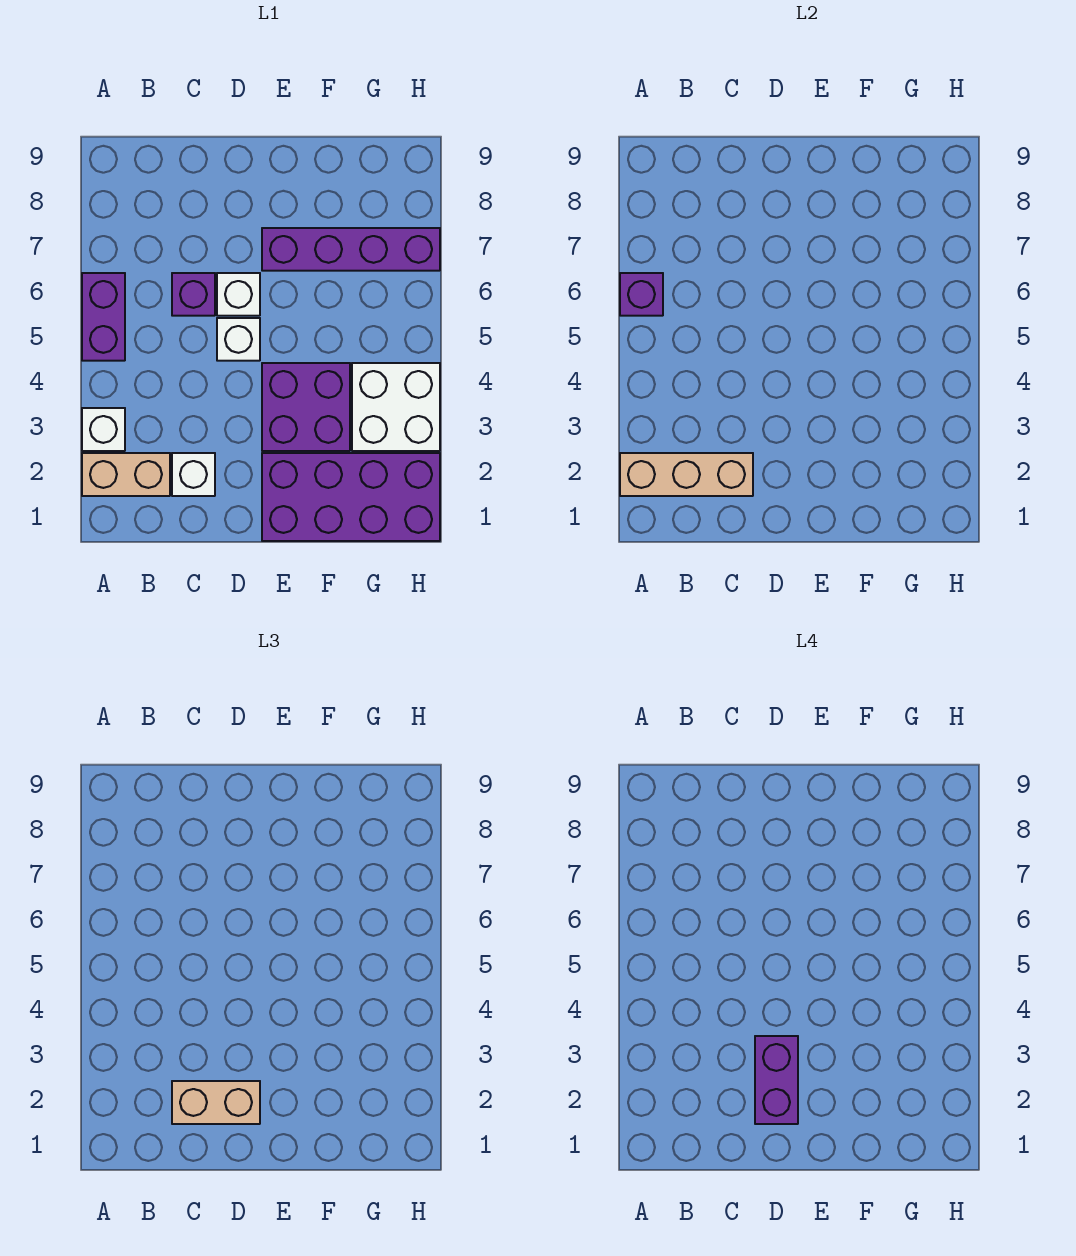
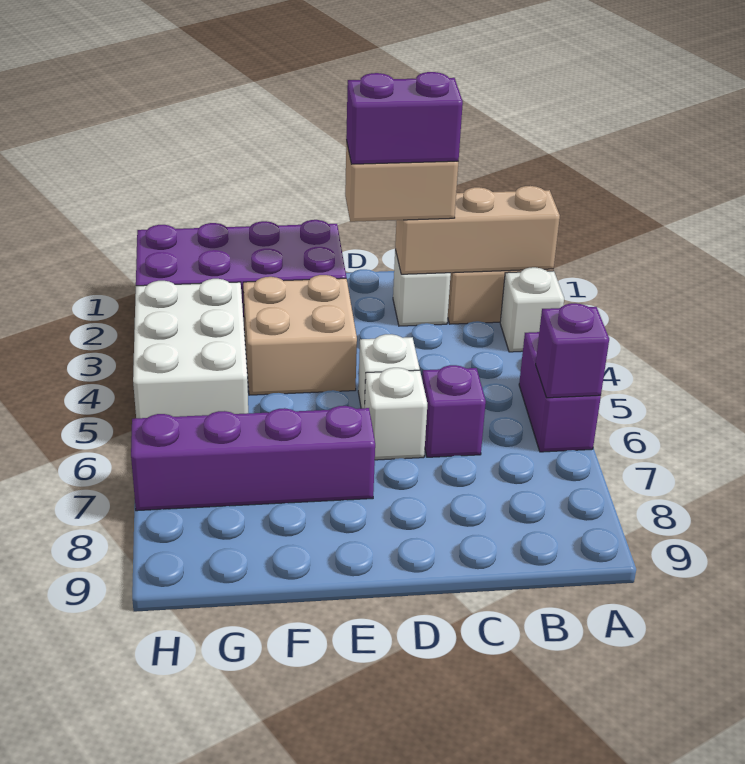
purple brick D2:D3 level 4 -> purple brick C2:D2 level 4
purple brick E3:F4 level 1 -> tan brick E3:F4 level 1
white brick G3:H4 level 1 -> white brick G3:H5 level 1

